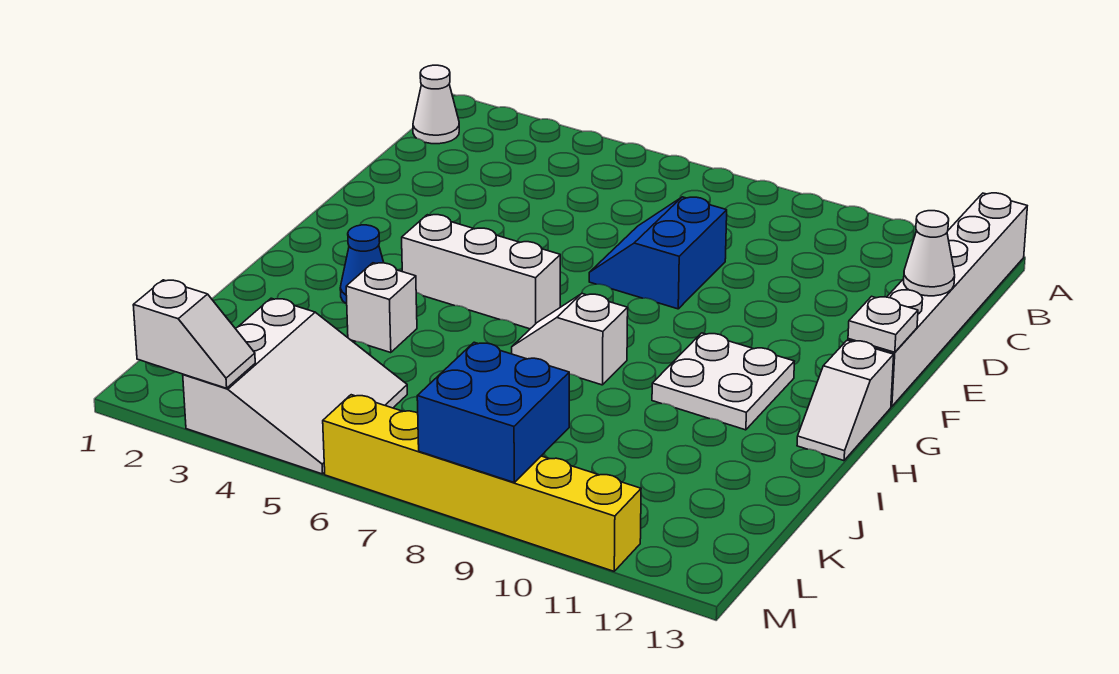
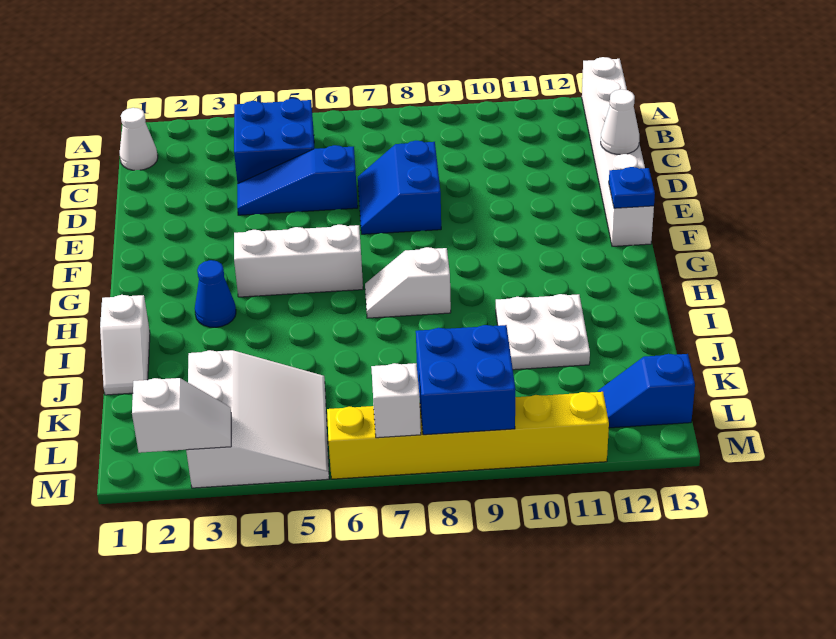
none -> blue brick B4:C5 level 1
none -> blue slope D4:D6 level 1 top 6
white plate F13 level 2 -> blue plate F13 level 2
white plate G10:H11 level 1 -> white plate I10:J11 level 1
white slope G13:H13 level 1 top G -> white slope I1:J1 level 1 top I
white brick I4 level 1 -> white brick M7 level 2
none -> blue slope L12:L13 level 1 top 13

